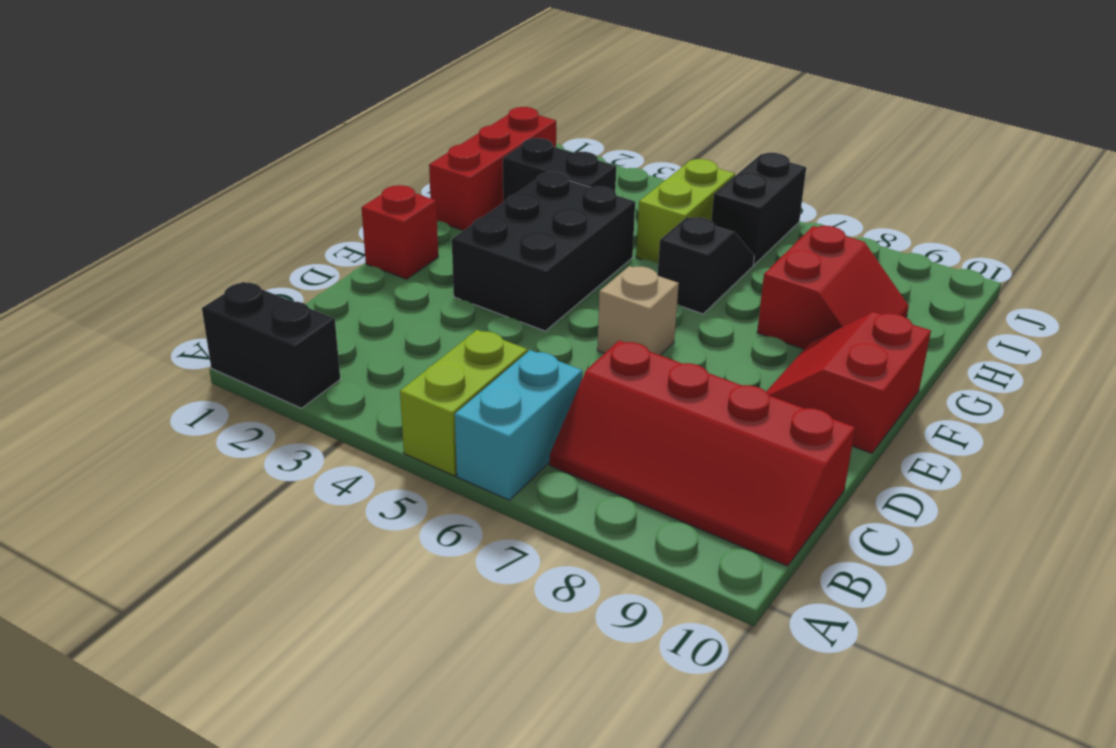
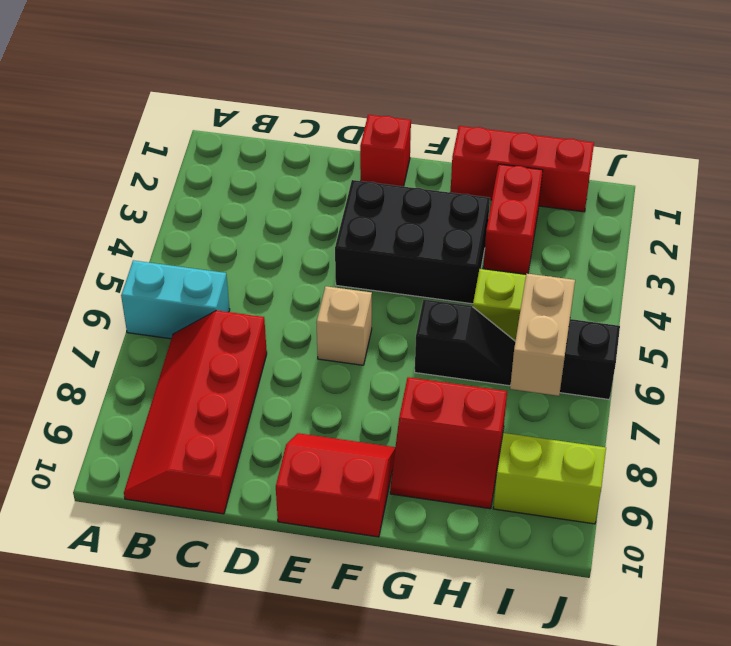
black brick A1:A2 level 1 -> none
lime brick A5:B5 level 1 -> lime brick I9:J9 level 1
black brick H2:H3 level 1 -> red brick H2:H3 level 1
none -> tan brick I6:I7 level 2

